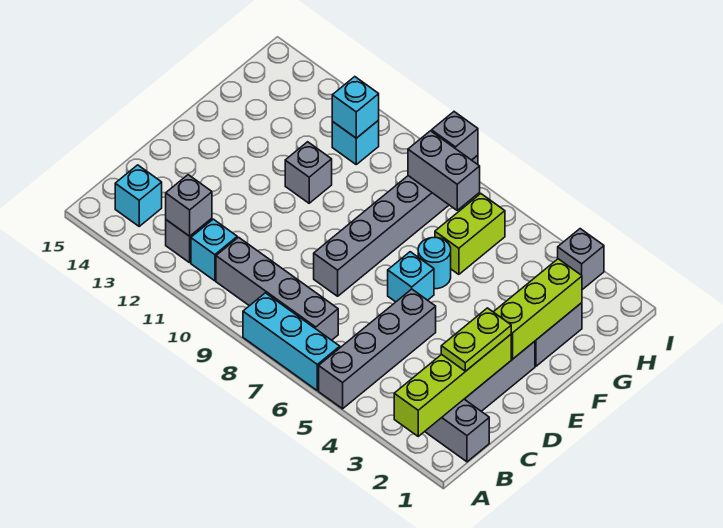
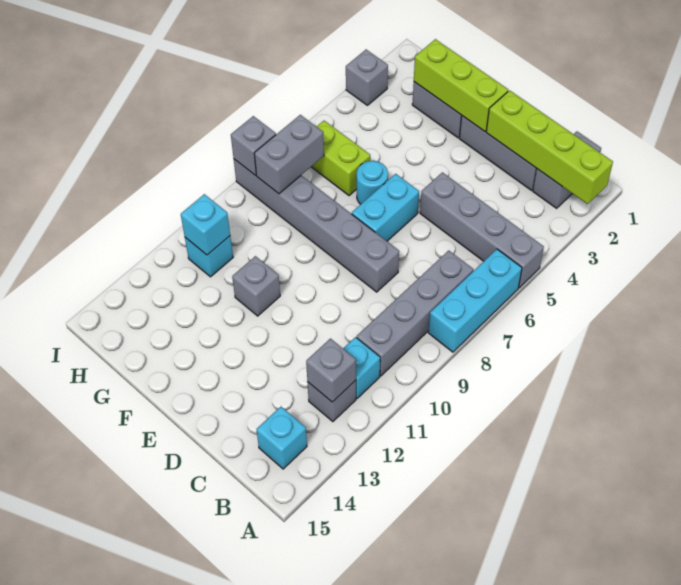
lime plate C2:D2 level 3 -> none
cyan brick E6 level 1 -> cyan brick E6:E7 level 1

